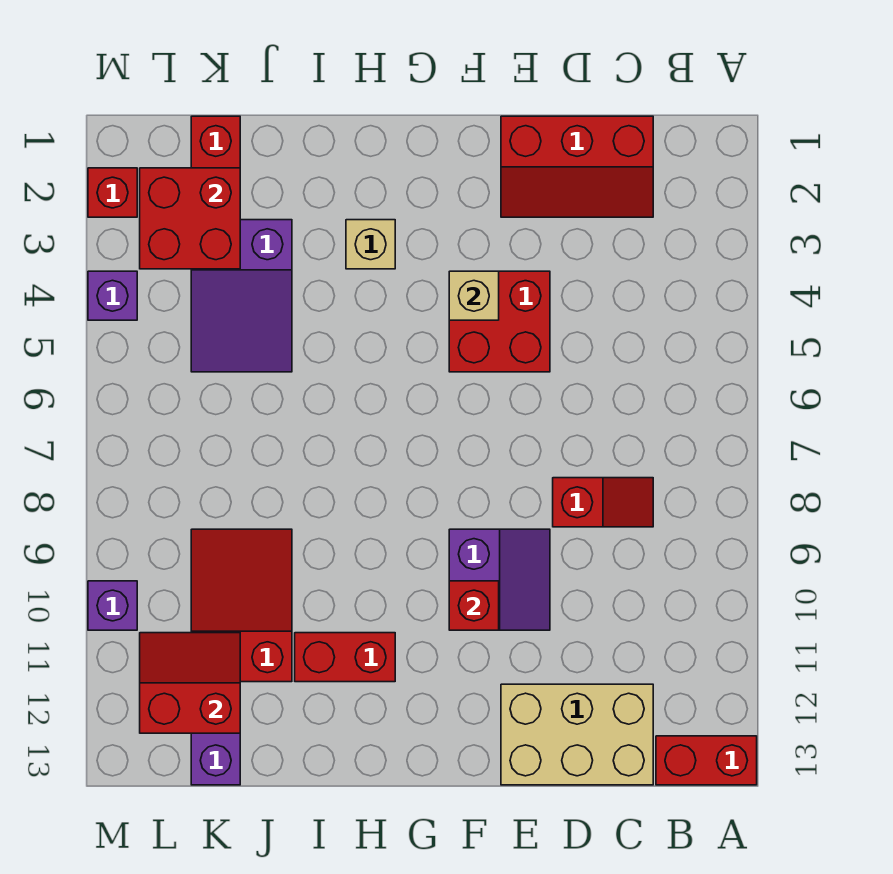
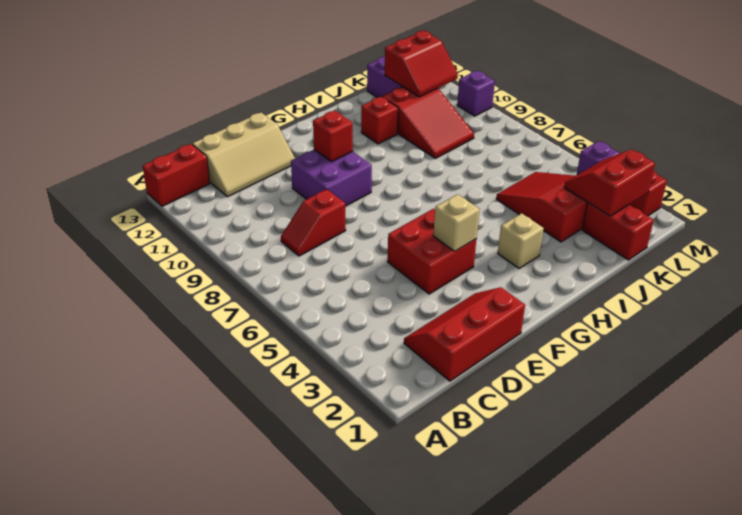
tan brick C12:E13 level 1 -> tan slope C12:E13 level 1 top 13
purple slope E9:F10 level 1 top F -> purple brick E9:F10 level 1
red brick H11:I11 level 1 -> red brick I11 level 1
purple slope J3:K5 level 1 top 3 -> red slope J3:K5 level 1 top 3
red brick K2:L3 level 2 -> red slope K2:L3 level 2 top 2

